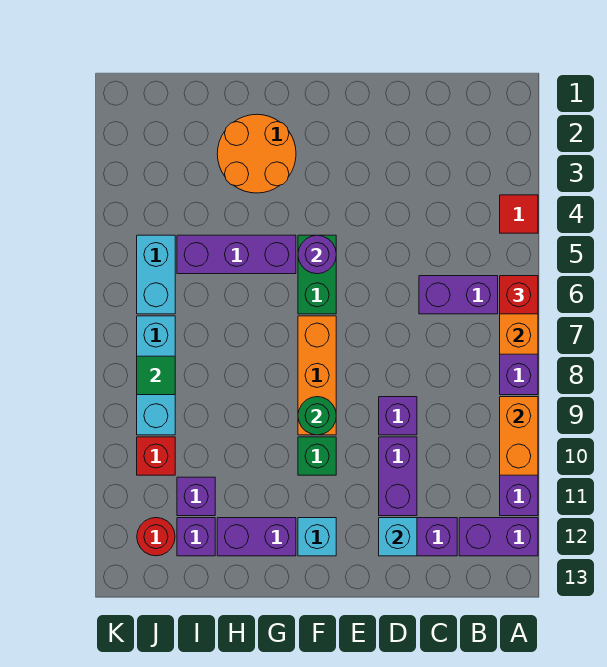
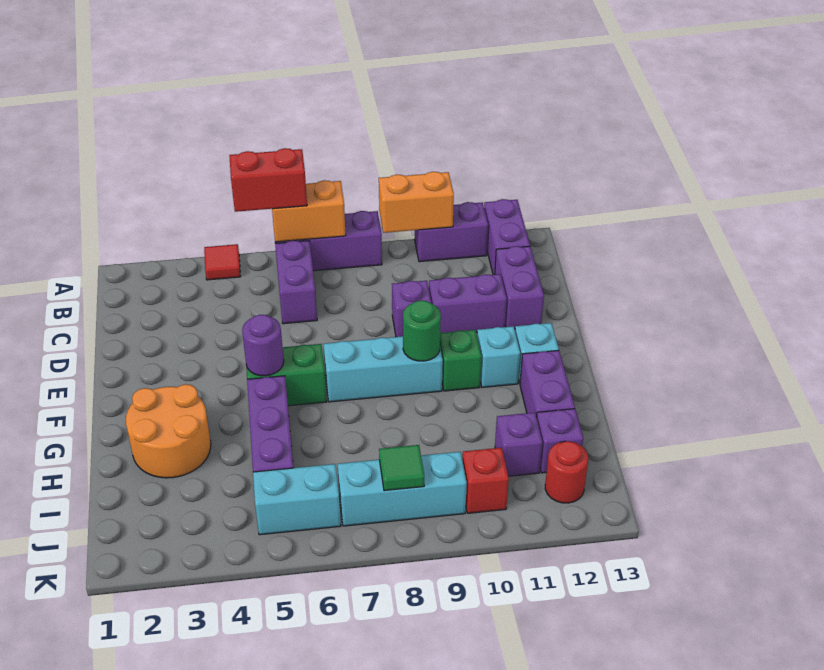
red brick A6 level 3 -> red brick A5:A6 level 3
cyan brick D12 level 2 -> cyan brick F11 level 1
orange brick F7:F9 level 1 -> cyan brick F7:F9 level 1

